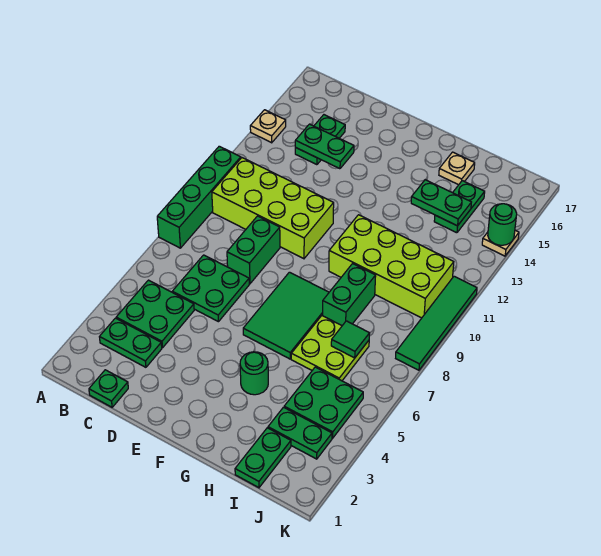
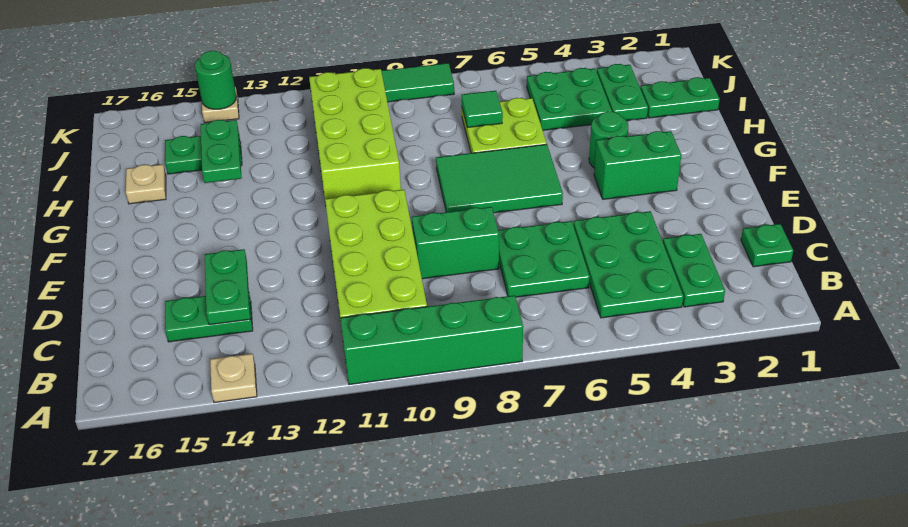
green plate B4:C5 level 1 -> green plate B4:D5 level 1
green brick H8:H9 level 1 -> green brick F3:F4 level 1

